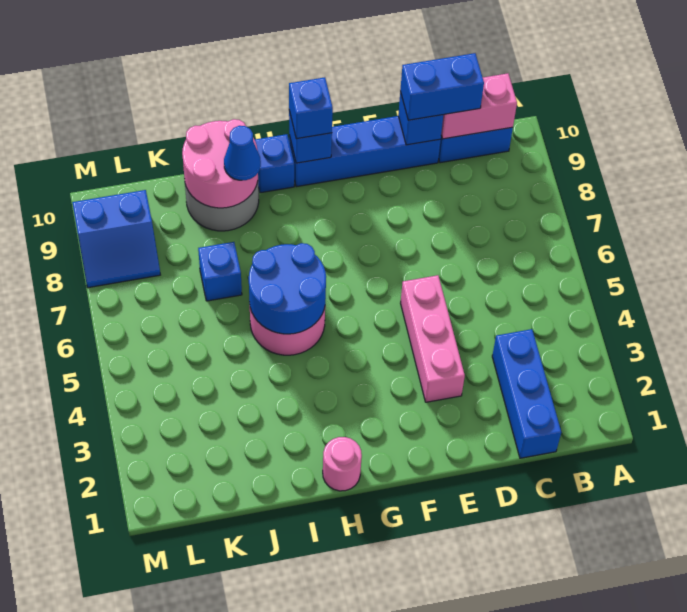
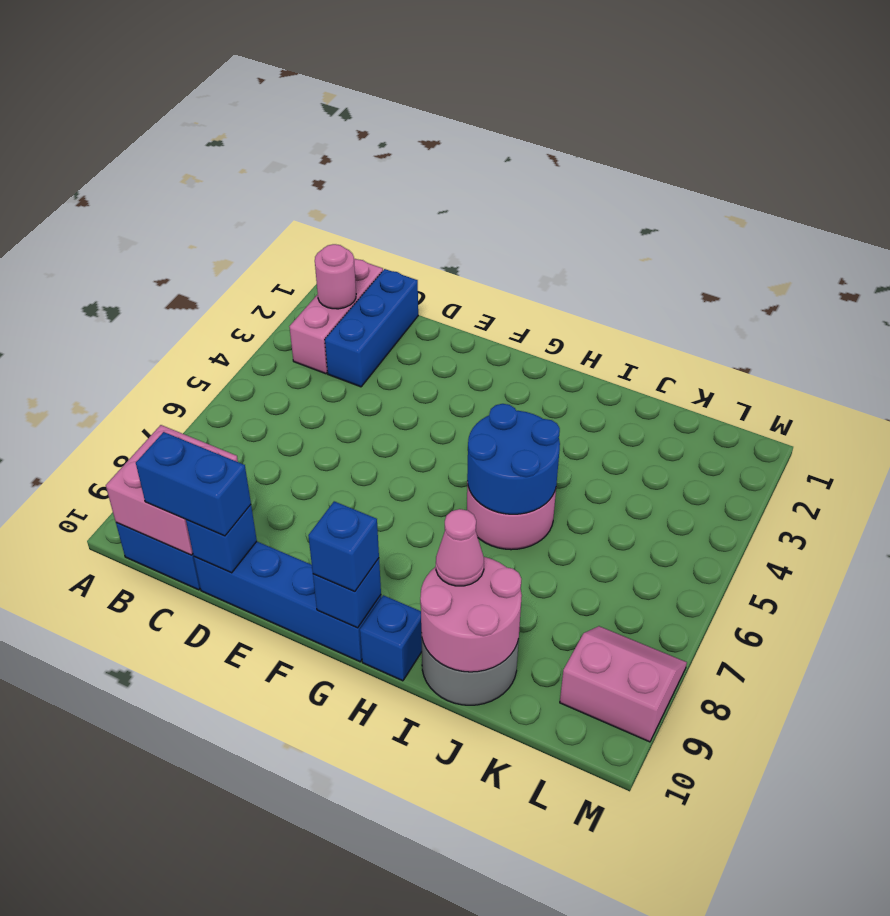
pink brick B10:C10 level 2 -> pink brick B9:C10 level 2
pink brick E3:E5 level 1 -> pink brick B1:B3 level 1
pink round brick H1 level 1 -> pink round brick B2 level 2
blue cone I9 level 3 -> pink cone I9 level 3
blue brick J7 level 1 -> none
blue slope L8:M9 level 1 top 9 -> pink slope L8:M9 level 1 top 9

